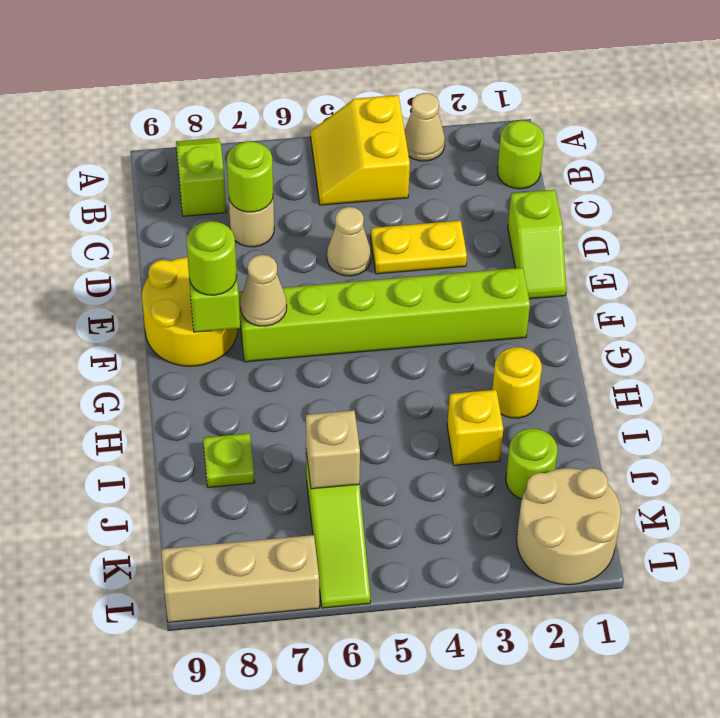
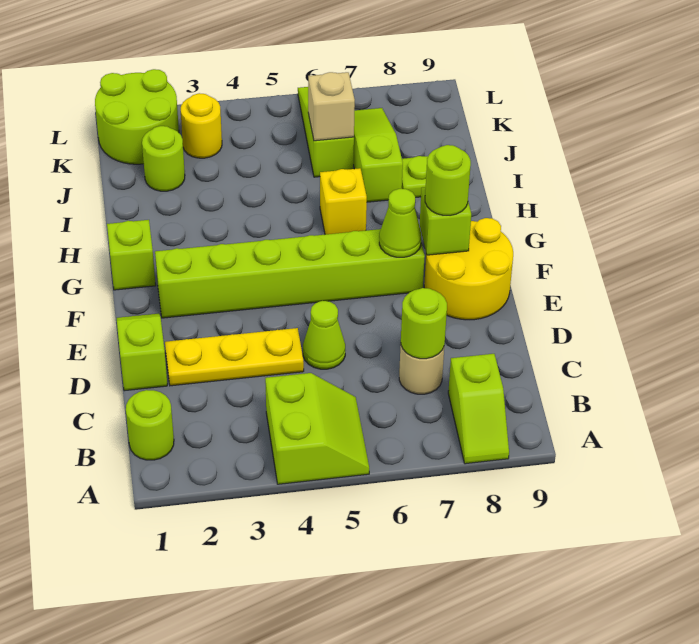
tan cone A3 level 1 -> none
yellow slope A4:B5 level 1 top 4 -> lime slope A4:B5 level 1 top 4
yellow plate D3:D4 level 1 -> yellow plate D2:D4 level 1
tan cone D5 level 1 -> lime cone D5 level 1
tan cone F7 level 2 -> lime cone F7 level 2
none -> lime brick G1 level 1
yellow round brick H2 level 1 -> yellow round brick K3 level 1
yellow brick I3 level 1 -> yellow brick H6 level 1
none -> lime slope I7:K7 level 1 top I
tan round brick K1:L2 level 1 -> lime round brick K1:L2 level 1
tan brick L7:L9 level 1 -> none

